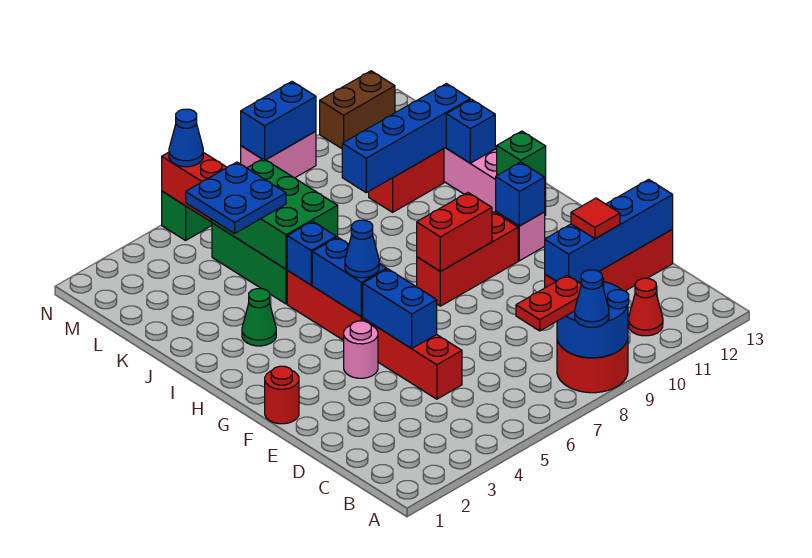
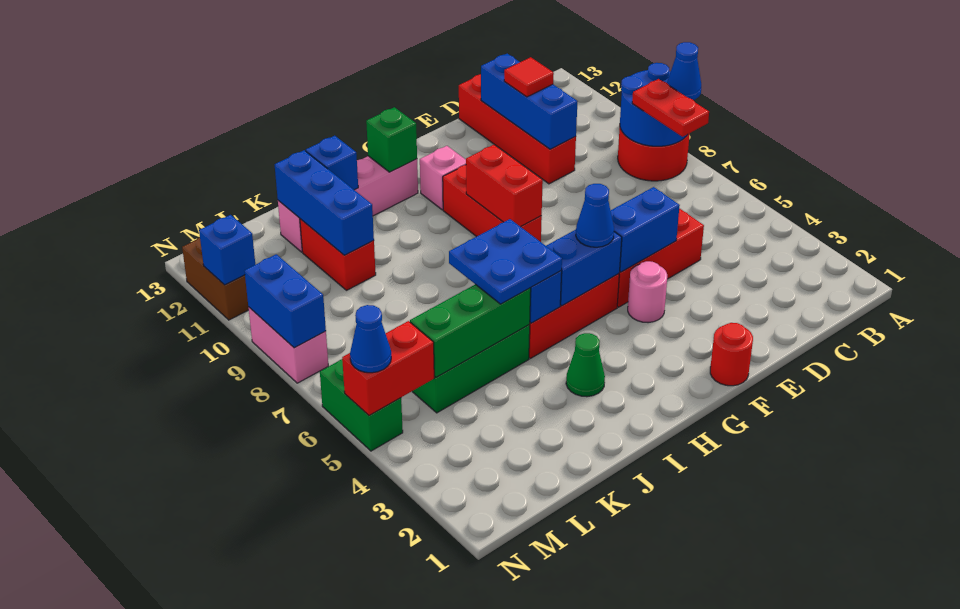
red cone B11 level 1 -> none
blue brick D10:D13 level 2 -> blue brick D10:D12 level 2
blue brick G11 level 2 -> blue brick N11 level 2
green brick J5:L6 level 2 -> green brick J5:L5 level 2
blue plate K4:L5 level 3 -> blue plate I5:J6 level 3
blue brick K9:K12 level 2 -> blue brick K10:K12 level 2

